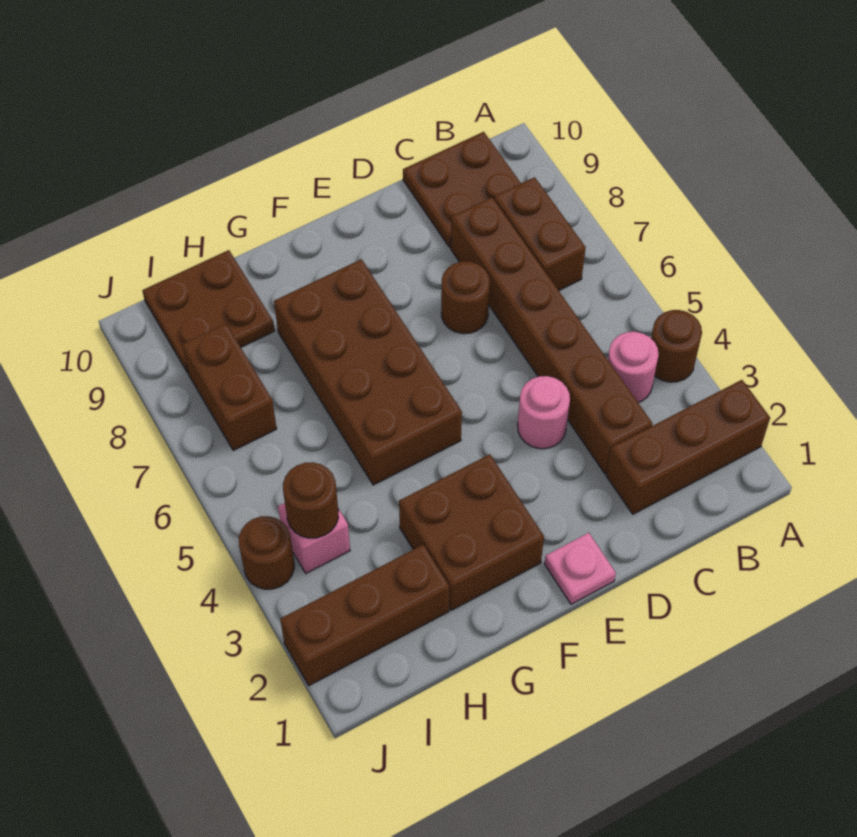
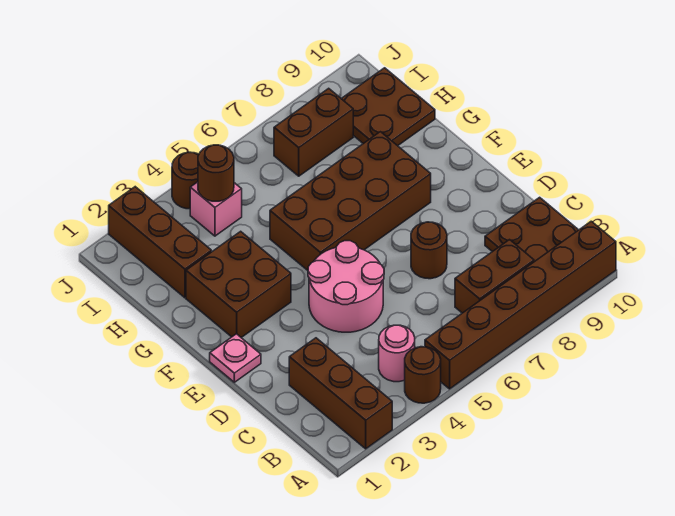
brown brick C3:C8 level 1 -> brown brick A5:A10 level 1
pink round brick D4 level 1 -> pink round brick D4:E5 level 1

